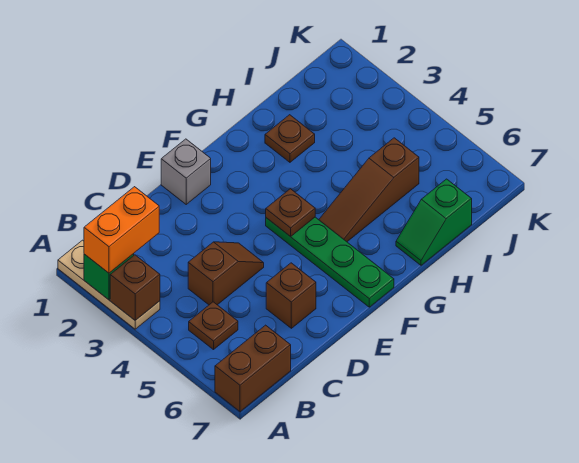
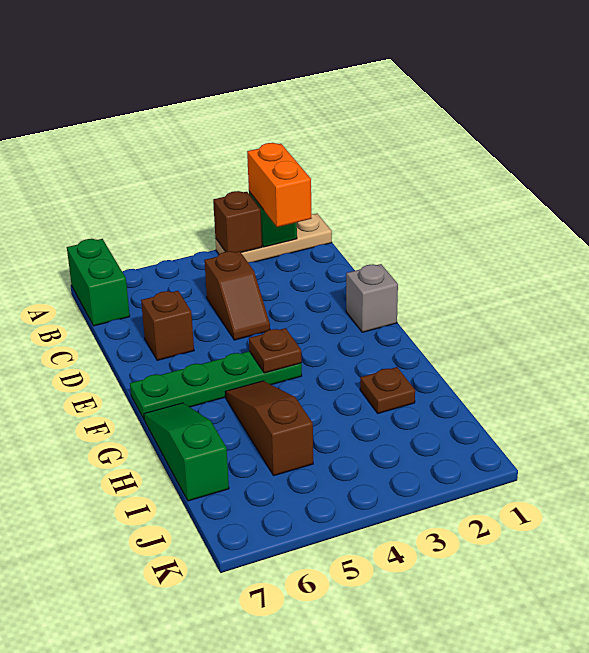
brown brick A7:B7 level 1 -> green brick A7:B7 level 1
brown plate B5 level 1 -> none
green slope H7:I7 level 1 top I -> green slope G7:I7 level 1 top I

